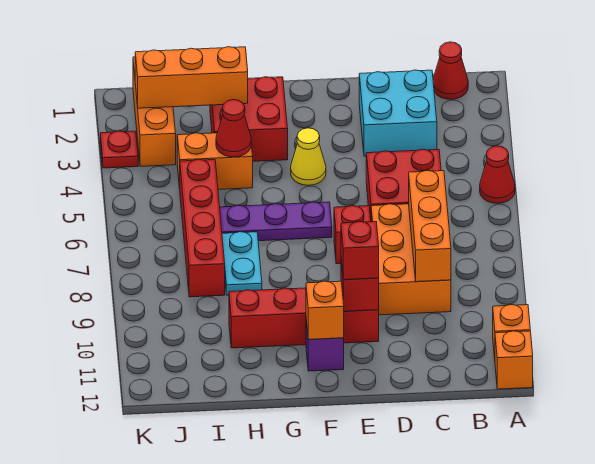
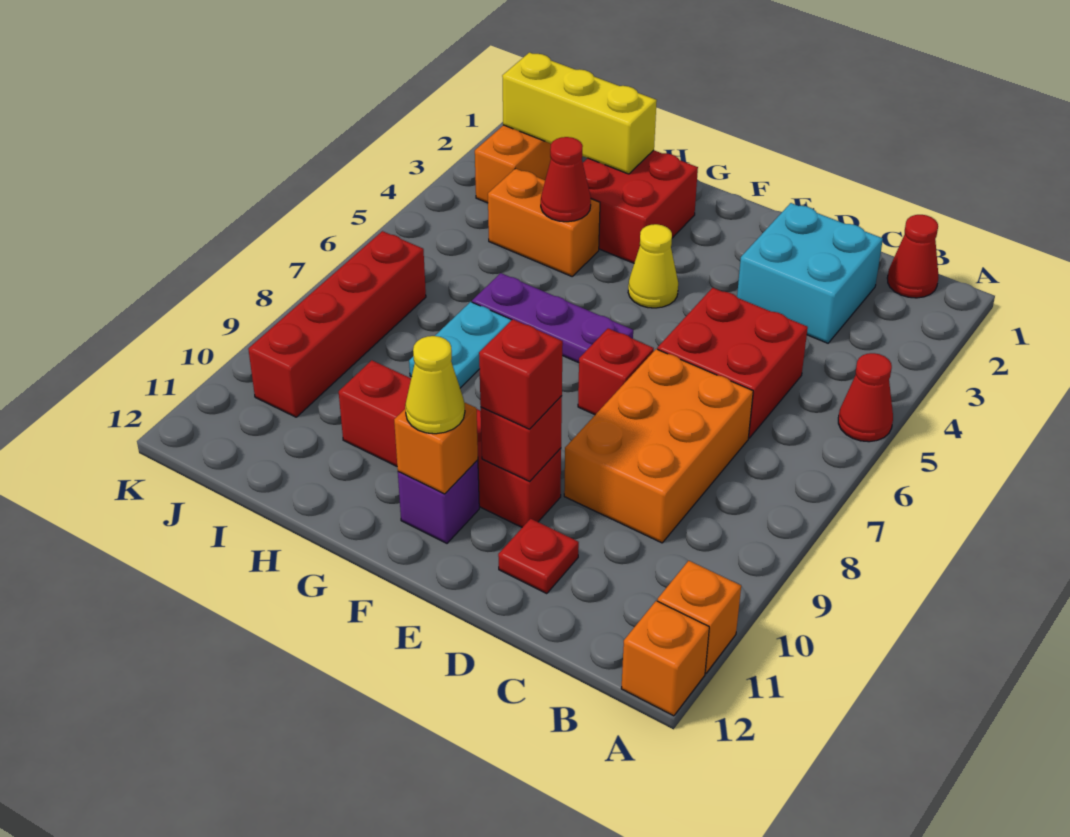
orange brick C7:C9 level 2 -> none
none -> yellow cone F11 level 3
orange brick H2:J2 level 2 -> yellow brick H2:J2 level 2
red brick I5:I8 level 1 -> red brick J7:J10 level 1
red plate K3 level 1 -> red plate D11 level 1

